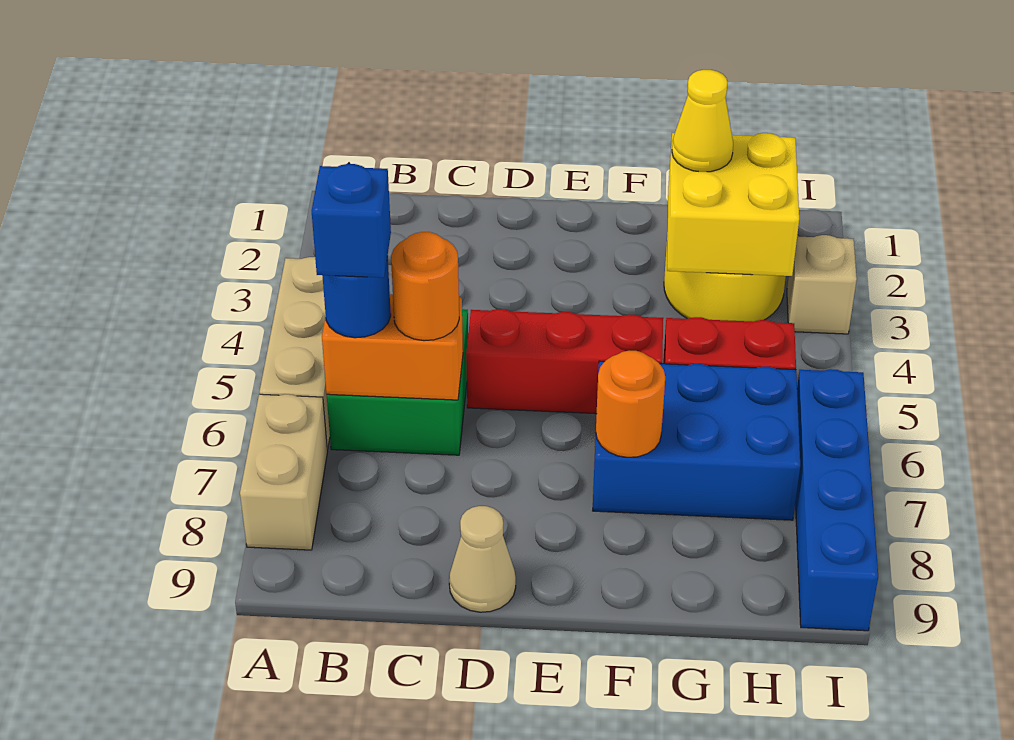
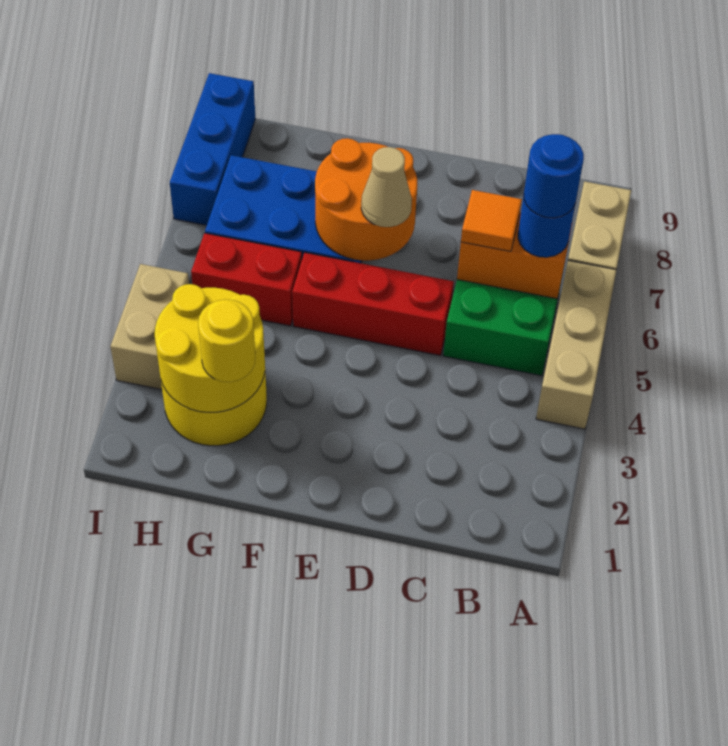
blue brick B6 level 4 -> blue round brick B6 level 4
orange round brick C6 level 3 -> orange tile C6 level 3
tan cone D9 level 1 -> tan cone E6 level 3
orange round brick F7 level 2 -> orange round brick E6:F7 level 2
yellow brick G2:H3 level 2 -> yellow round brick G2:H3 level 2
yellow cone G2 level 3 -> yellow round brick G2 level 3
tan brick I3 level 1 -> tan brick I3:I4 level 1
blue brick I6:I9 level 1 -> blue brick I7:I9 level 1

